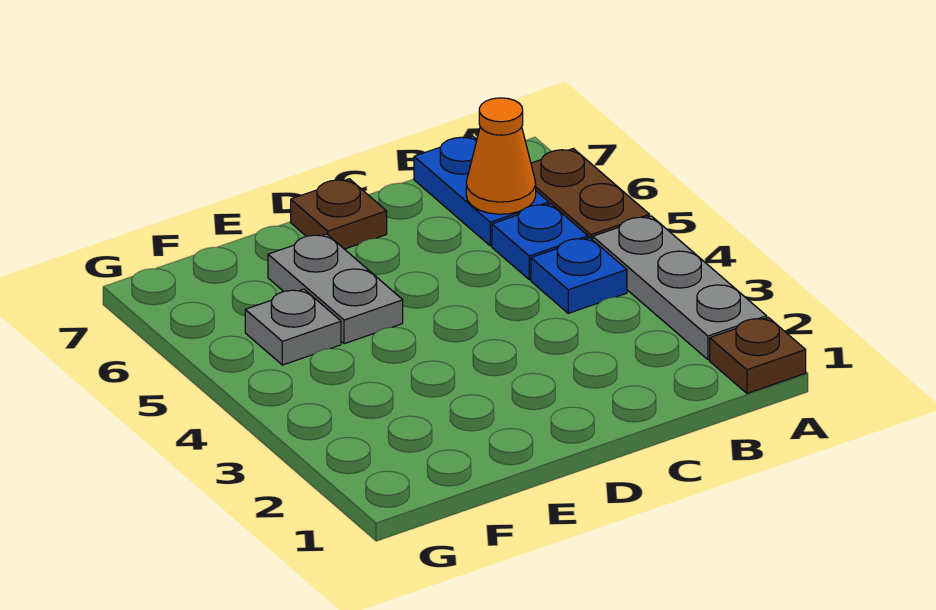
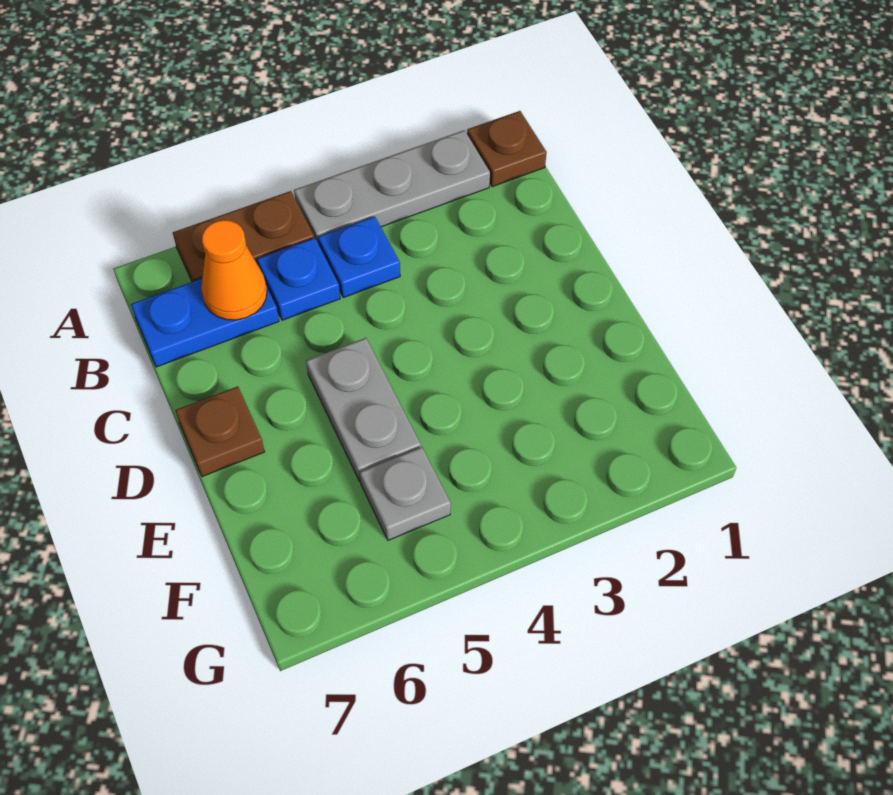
grey plate E5:E6 level 1 -> grey plate D5:E5 level 1

